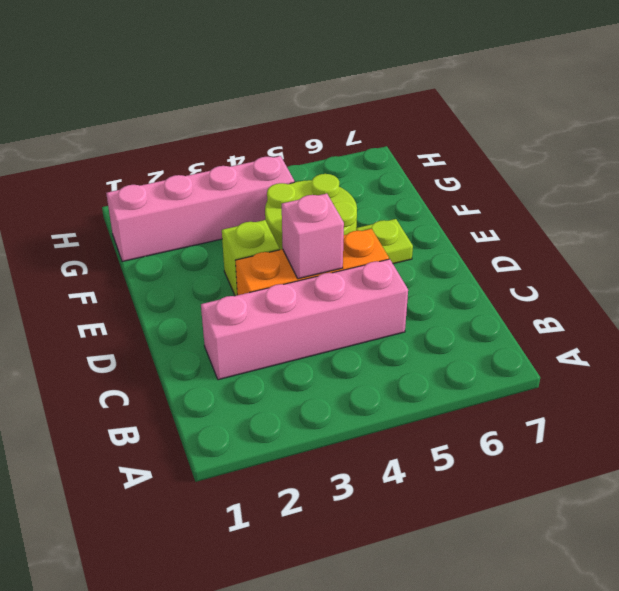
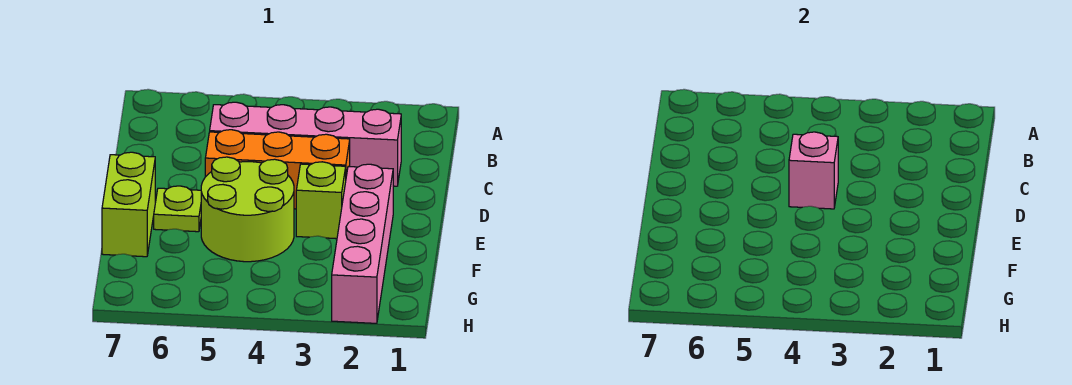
none -> lime brick E7:F7 level 1
pink brick G1:G4 level 1 -> pink brick E2:H2 level 1

